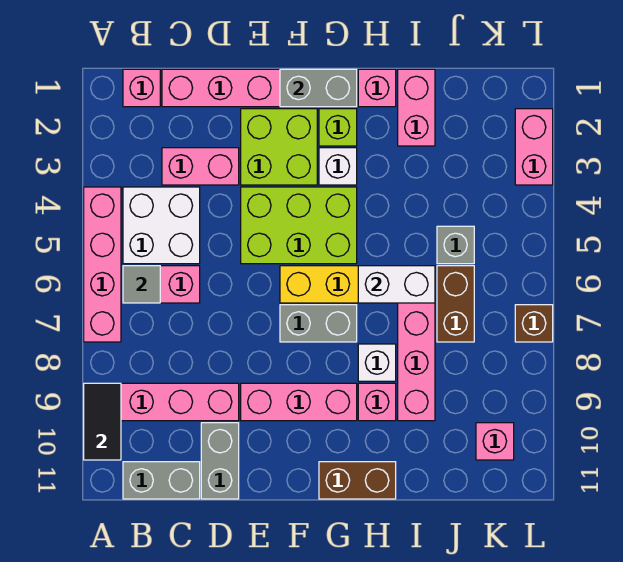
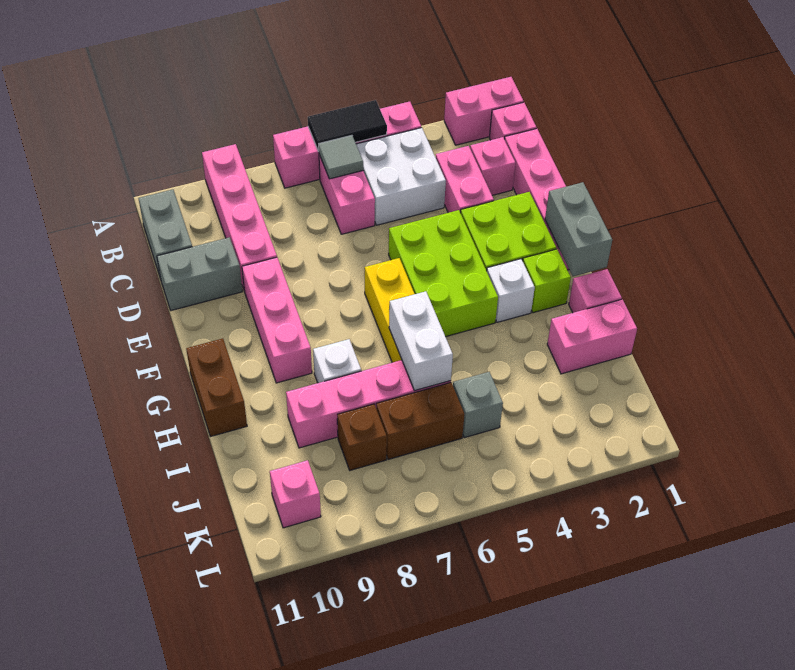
black tile A9:A10 level 2 -> black tile A5:A6 level 2
grey brick F7:G7 level 1 -> none
pink brick H9 level 1 -> pink brick C2 level 1
pink brick L2:L3 level 1 -> pink brick A1:A2 level 1
brown brick L7 level 1 -> brown brick J8 level 1

